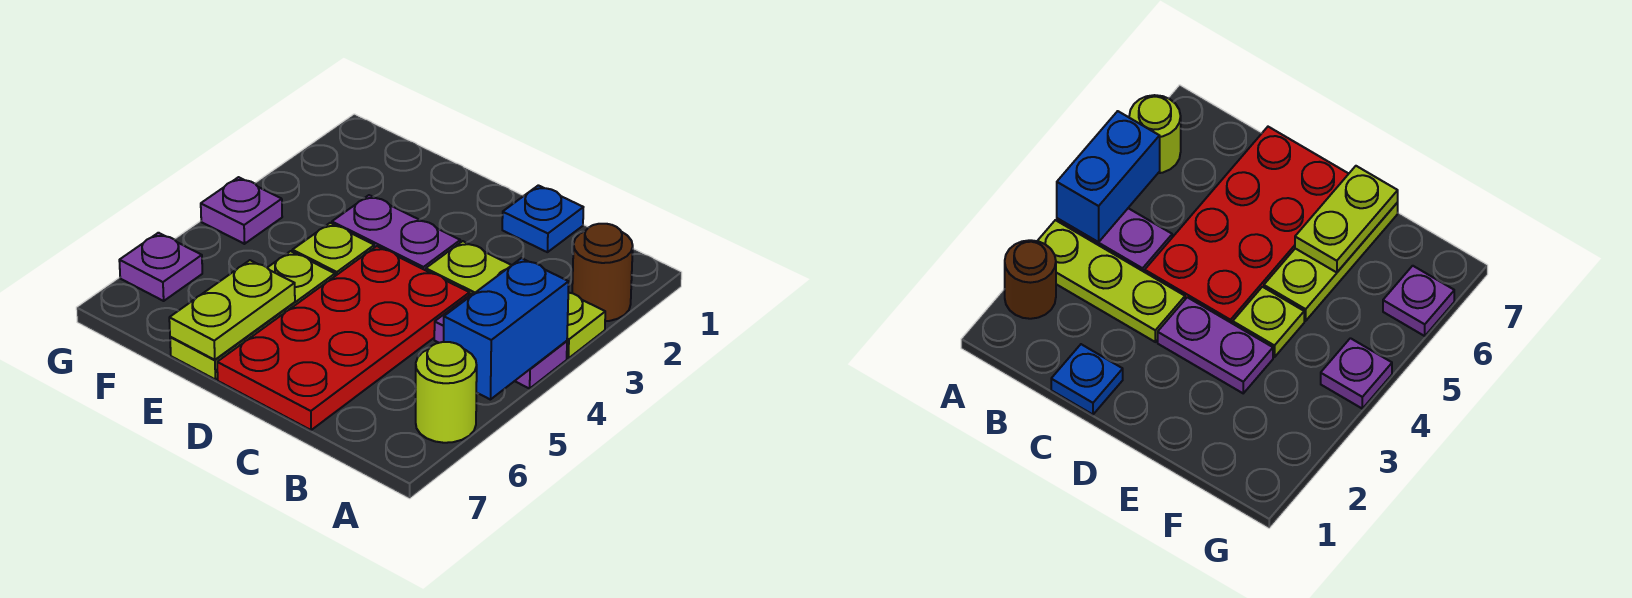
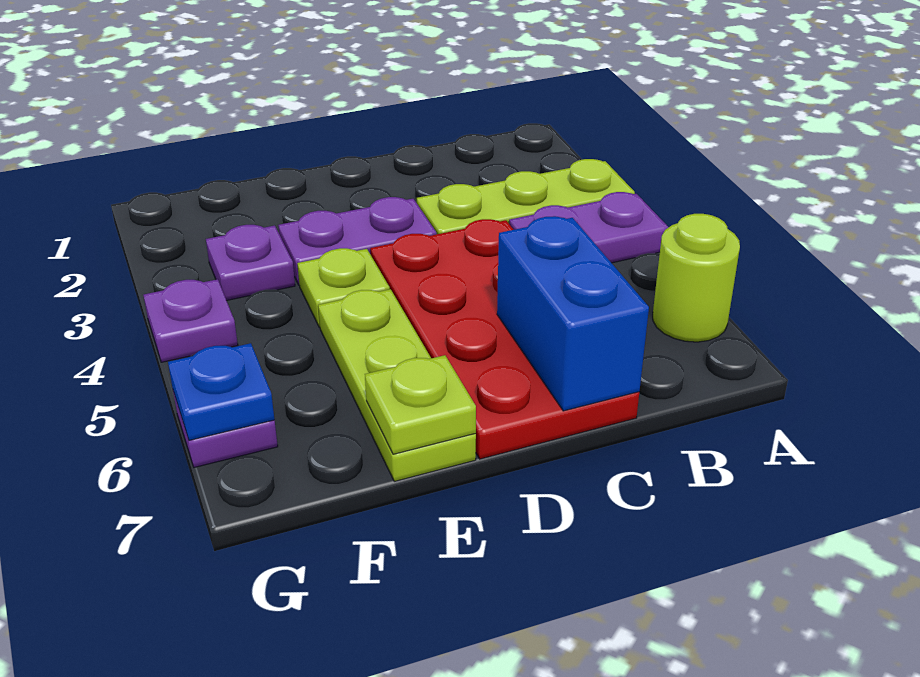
brown round brick A2 level 1 -> none
blue brick A4:A5 level 2 -> blue brick C6:C7 level 2
blue plate C1 level 1 -> blue plate G6 level 2
lime plate E6:E7 level 2 -> lime plate E7 level 2
none -> purple plate F3 level 1

